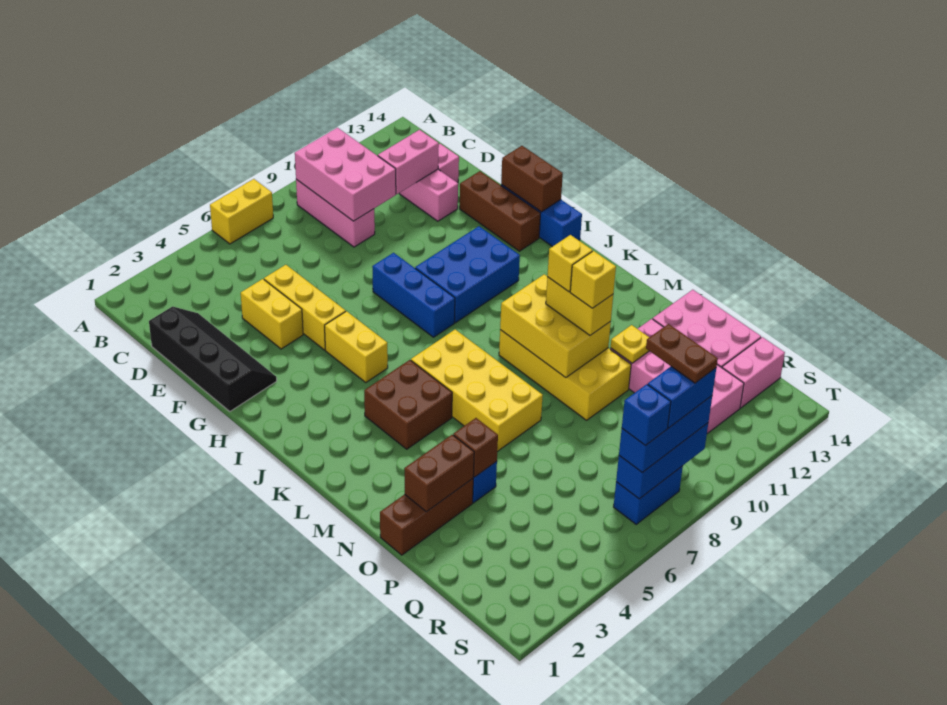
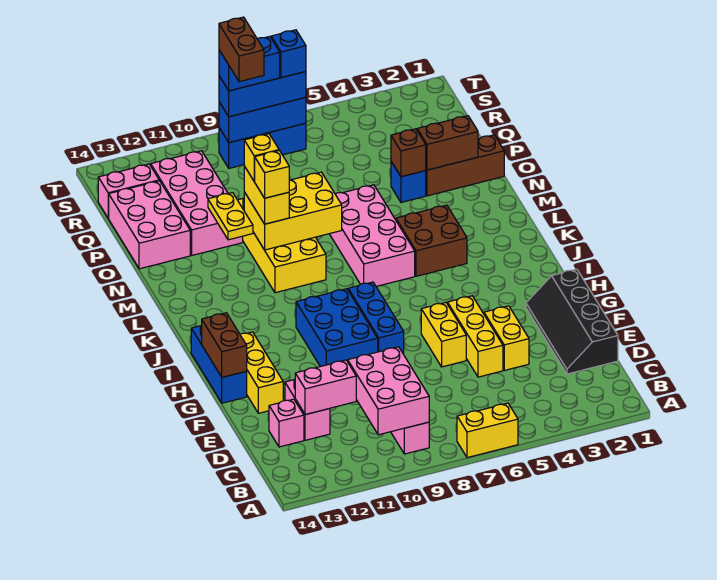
brown brick F13:H13 level 1 -> yellow brick F13:H13 level 1
yellow brick H5:I5 level 1 -> yellow brick F6:G6 level 1
blue brick H9:I11 level 1 -> blue brick G9:I10 level 1
yellow brick K6:N7 level 1 -> pink brick K6:N7 level 1
yellow brick L9:N10 level 2 -> yellow brick M8:N10 level 2
yellow plate O11 level 2 -> yellow plate N11:O11 level 2
brown plate R9:S9 level 5 -> brown brick R9:S9 level 5
blue brick S7:S8 level 1 -> blue brick S7:S9 level 1

